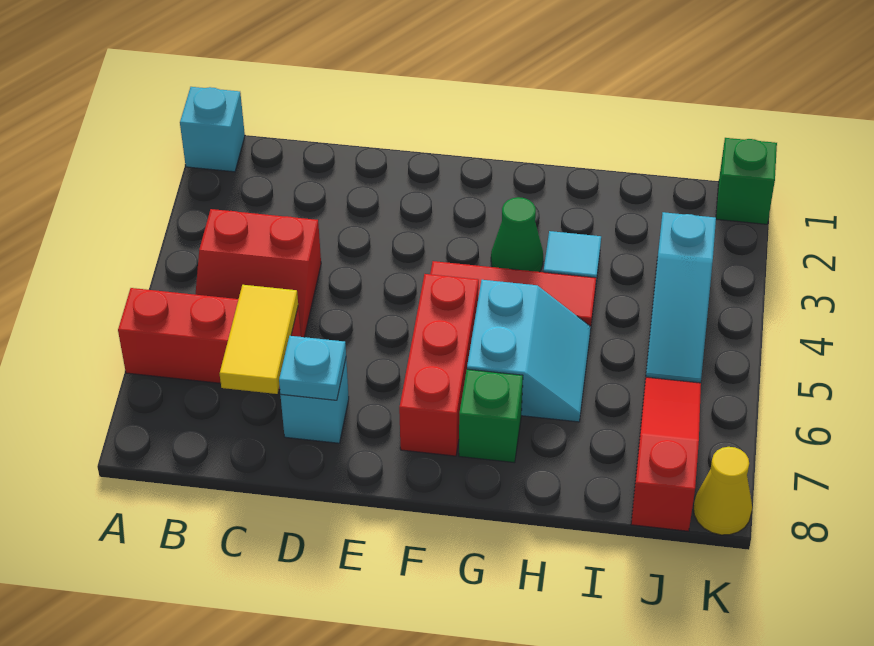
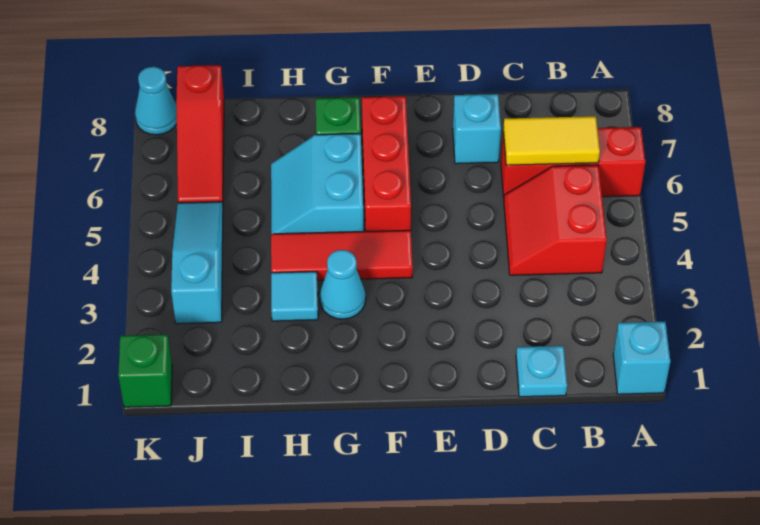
red slope B4:C5 level 1 top 4 -> red slope B4:C5 level 1 top B
yellow tile C6:C7 level 2 -> yellow tile B6:C6 level 2
cyan plate D7 level 2 -> cyan plate C1 level 1
green cone G3 level 1 -> cyan cone G3 level 1
yellow cone K8 level 1 -> cyan cone K8 level 1

